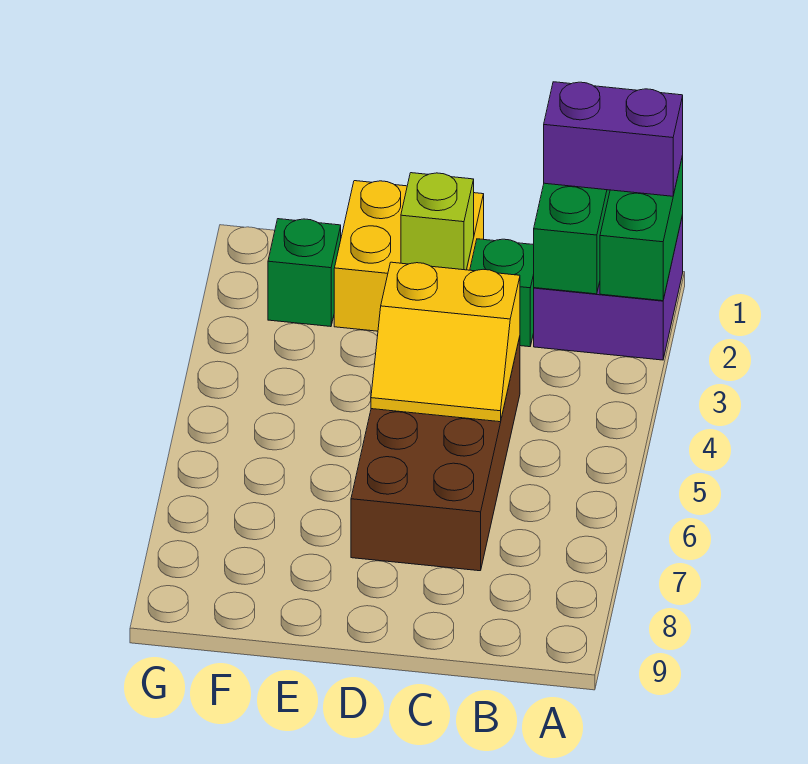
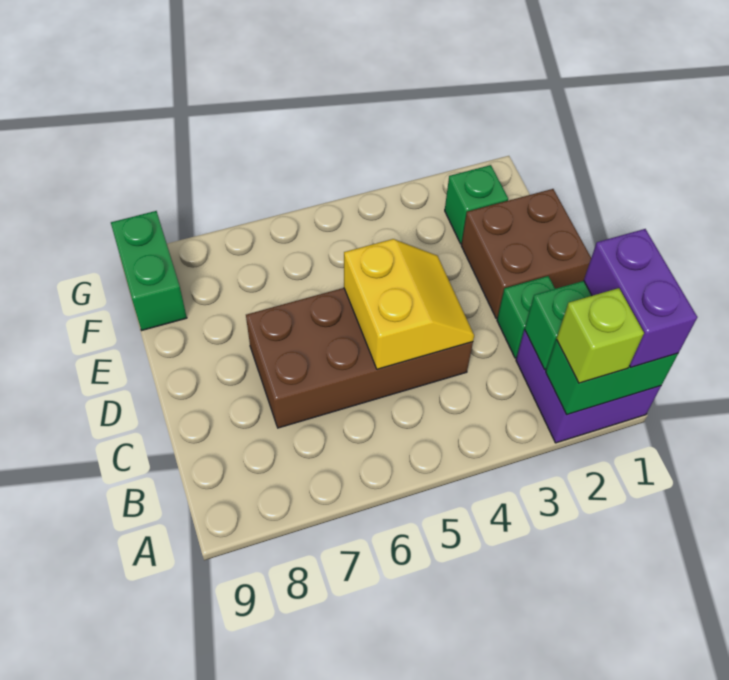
yellow slope C4:D5 level 2 top 4 -> yellow slope C4:D5 level 2 top 5
yellow brick D1:E2 level 1 -> brown brick D1:E2 level 1
lime brick D2 level 2 -> lime brick A2 level 3
none -> green brick F9:G9 level 1

